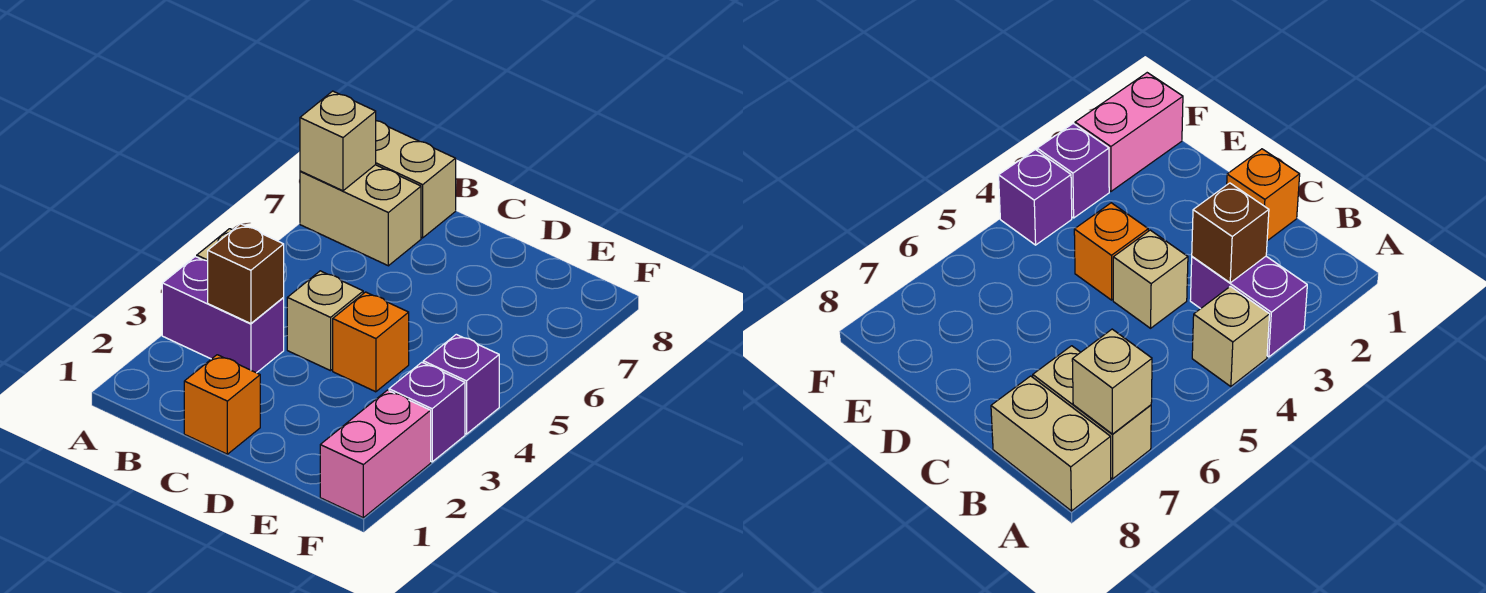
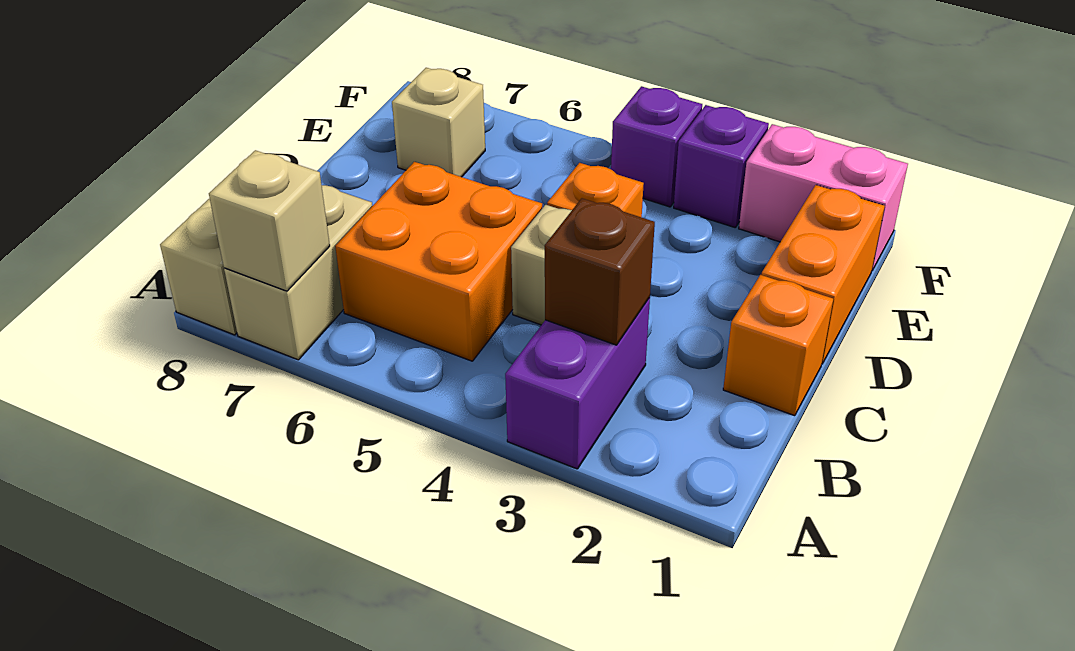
tan brick A4 level 1 -> tan brick E7 level 1
none -> orange brick B5:C6 level 1
none -> orange brick D1:E1 level 1

